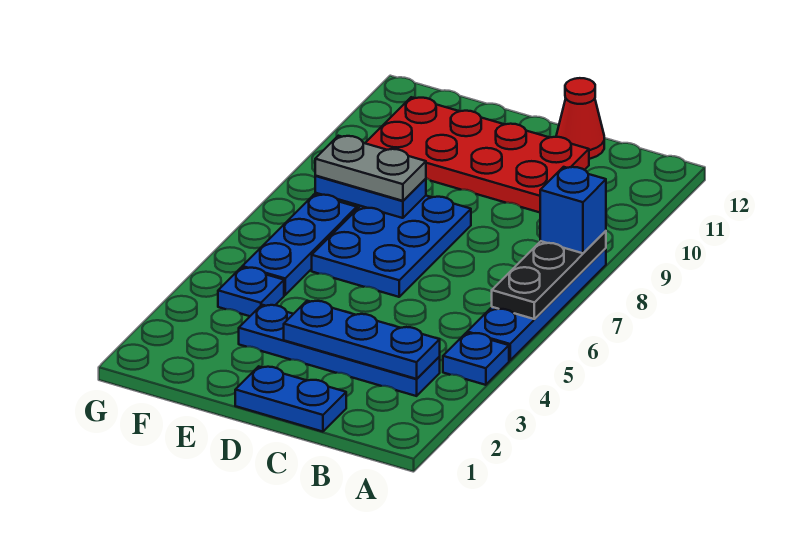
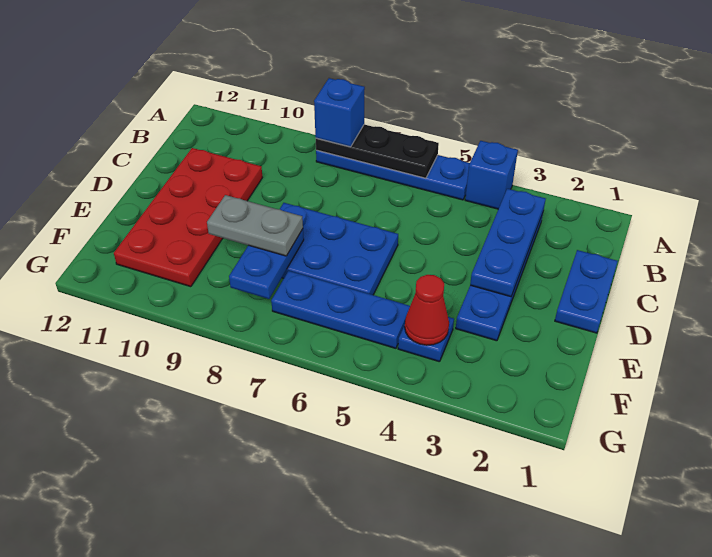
blue plate A4 level 1 -> blue brick A4 level 1
red cone C12 level 1 -> red cone F4 level 2
grey plate E8:F8 level 3 -> grey plate E8:E9 level 3

